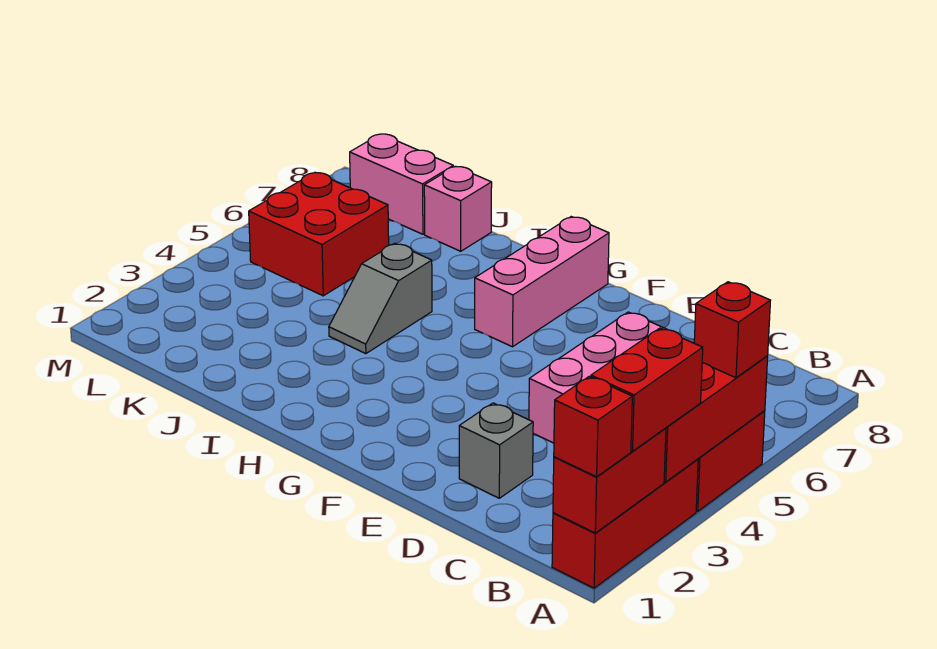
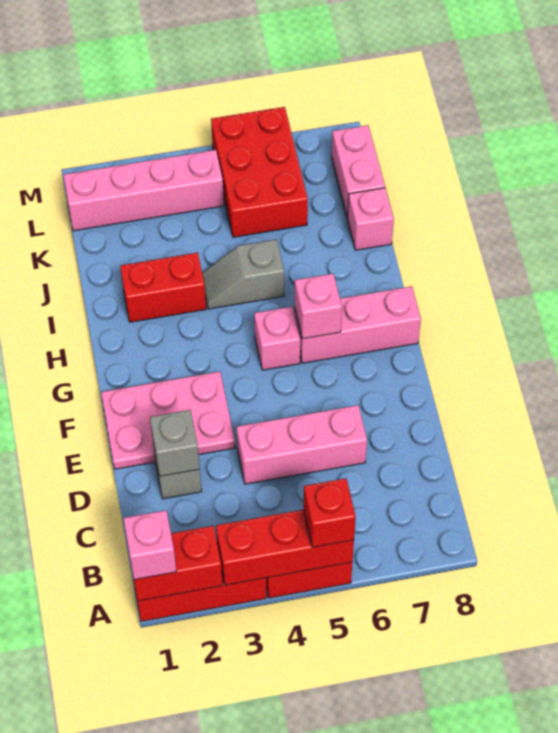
red brick A1 level 3 -> pink brick A1 level 3
red brick A2:A3 level 3 -> red brick I2:I3 level 1
none -> grey brick D2 level 2
none -> pink plate E1:F3 level 1
none -> pink brick G5 level 1
none -> pink brick G6 level 2
red brick K5:L6 level 1 -> red brick K5:M6 level 1
none -> pink brick L1:L4 level 1

